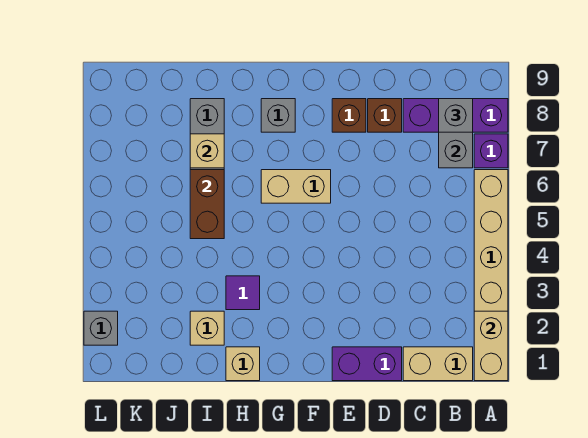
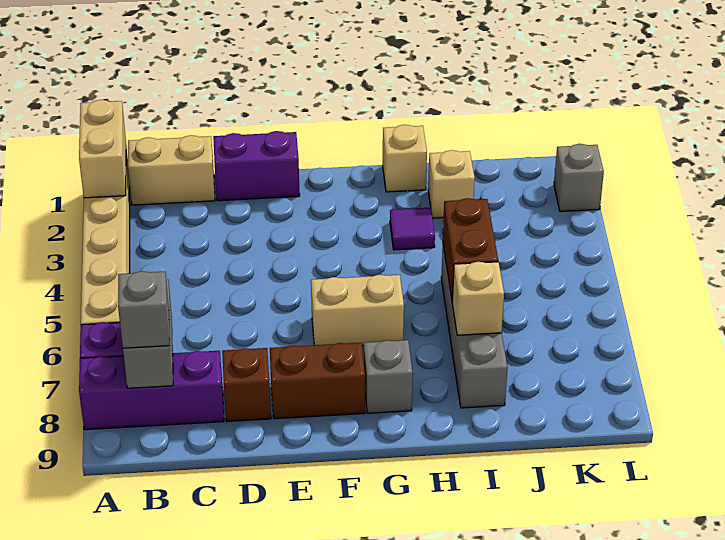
brown brick E8 level 1 -> brown brick E8:F8 level 1

